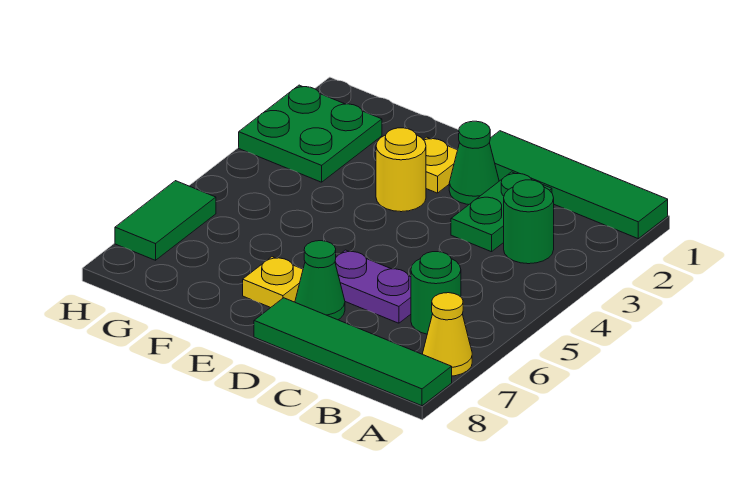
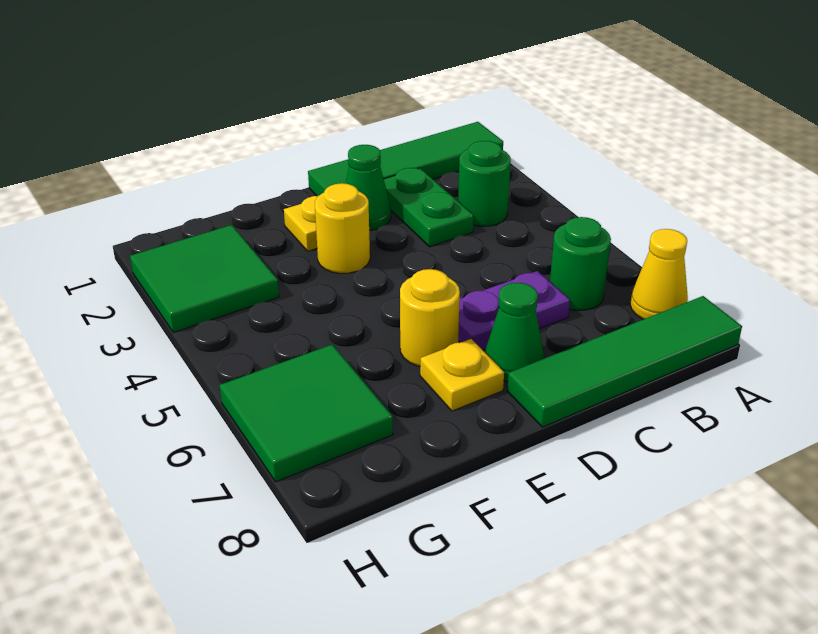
none -> yellow round brick E6 level 1
green plate G2:H3 level 1 -> green tile G2:H3 level 1
green tile H6:H7 level 1 -> green tile G6:H7 level 1

